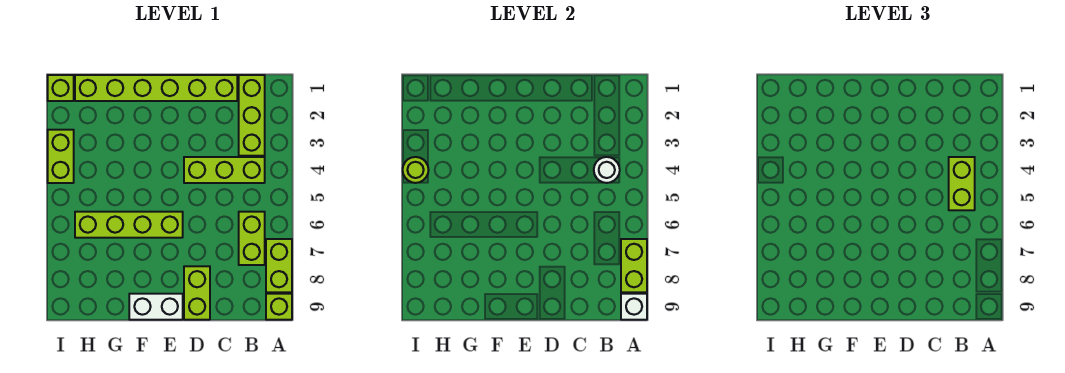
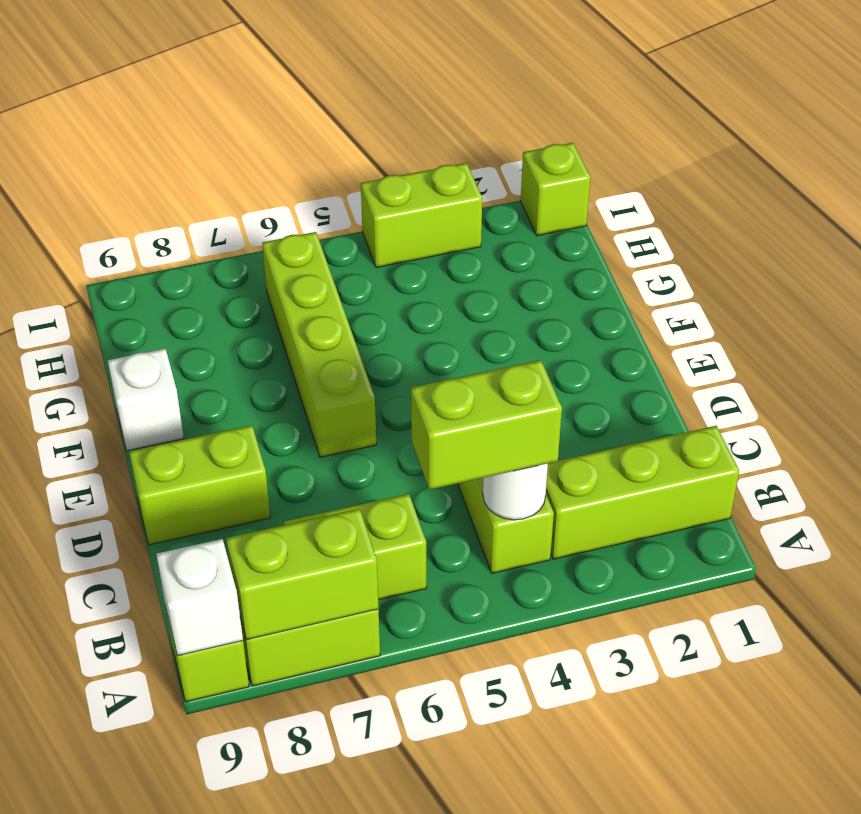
lime brick C1:H1 level 1 -> none
white brick E9:F9 level 1 -> white brick F9 level 1
lime round brick I4 level 2 -> none

